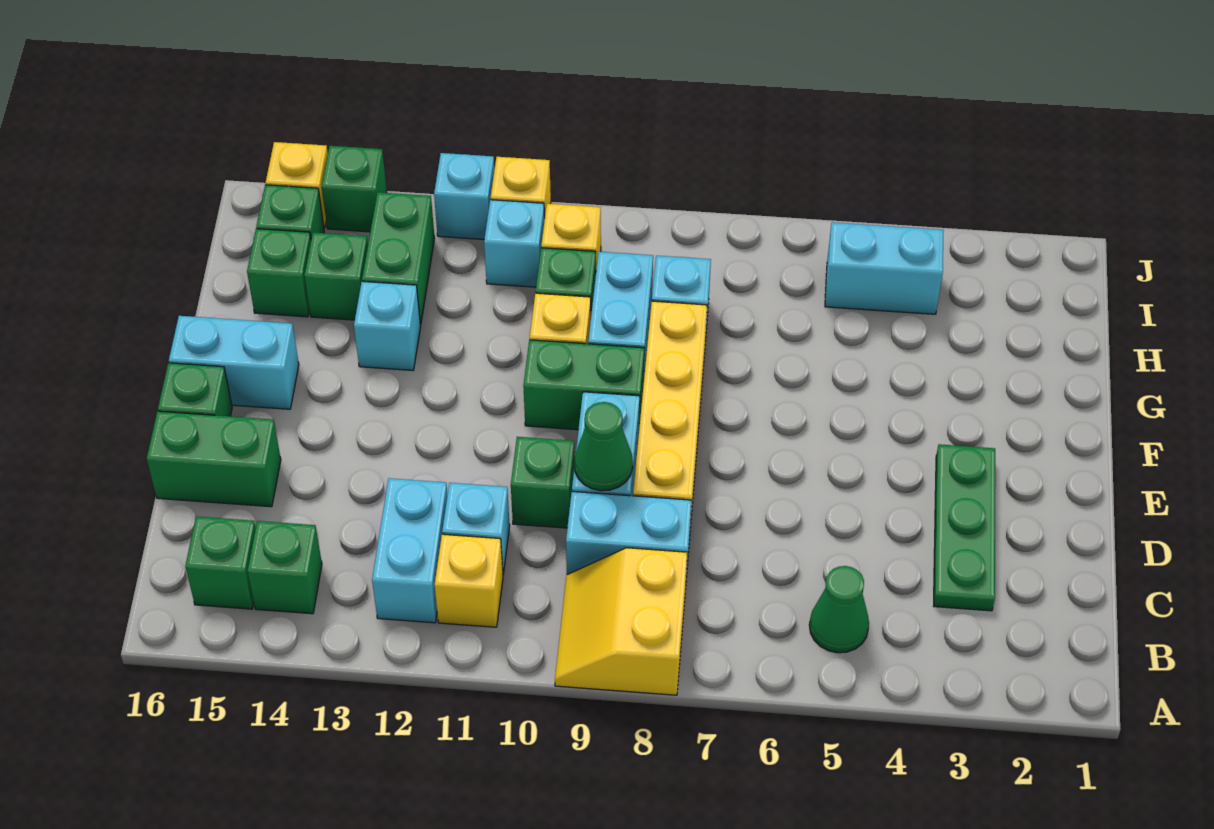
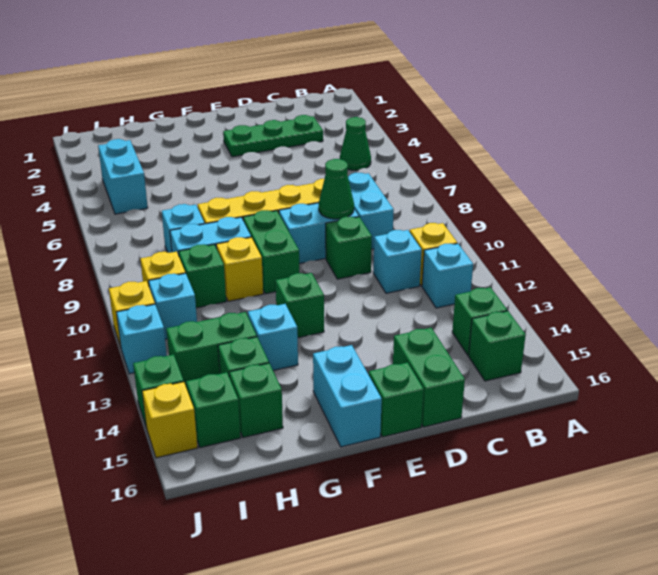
yellow slope A8:B9 level 1 top 8 -> none
cyan brick B12:C12 level 1 -> cyan brick B12 level 1
none -> green brick F12 level 1

